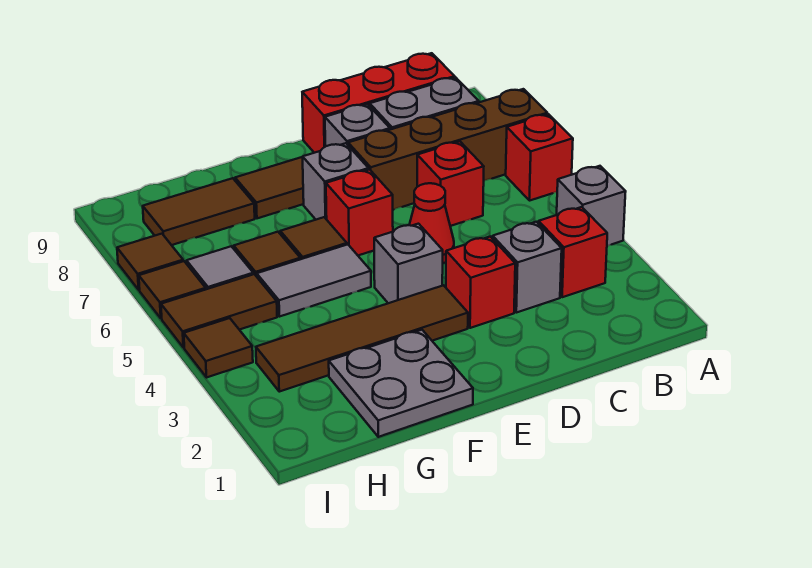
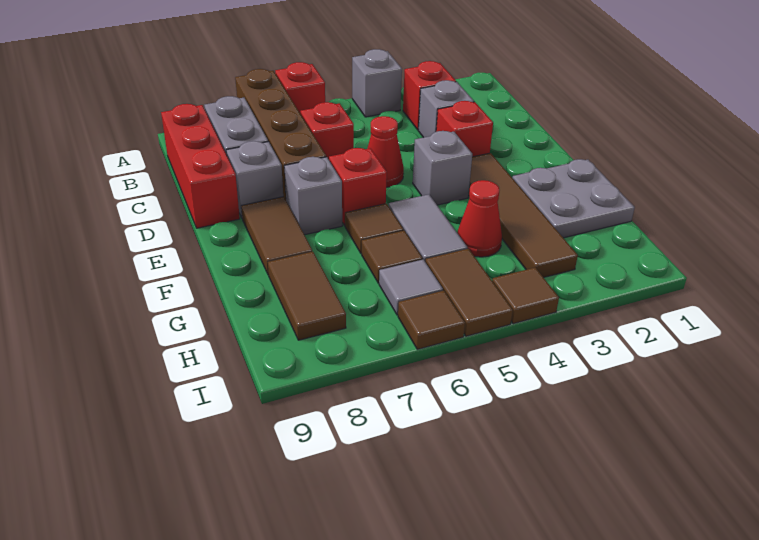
none -> red cone G4 level 1
brown tile I7 level 1 -> none

